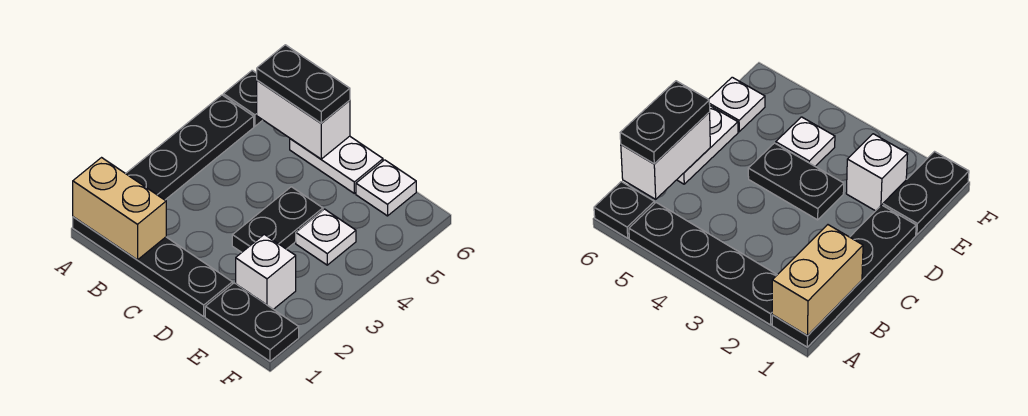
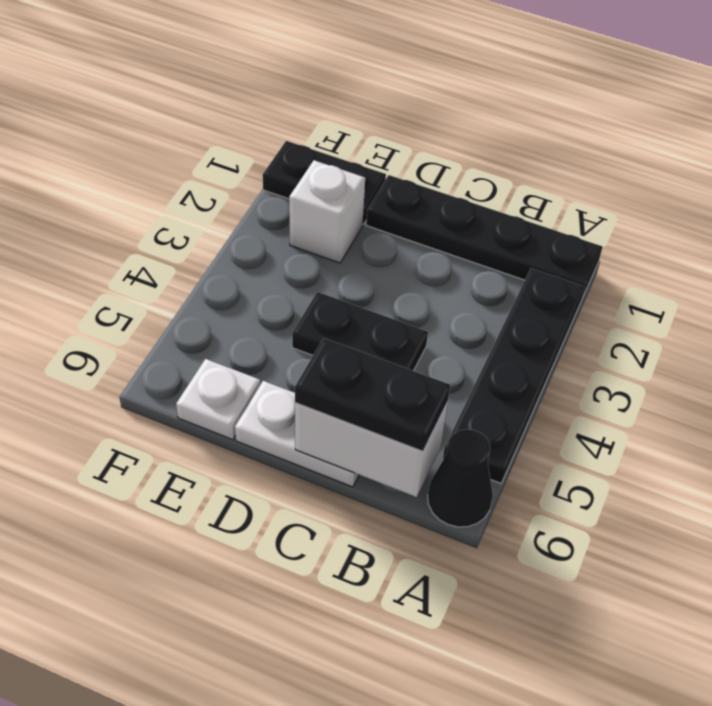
tan brick A1:B1 level 2 -> none
black plate A6 level 1 -> black cone A6 level 1
black plate D3:D4 level 1 -> black plate C4:D4 level 1
white plate E4 level 1 -> none

